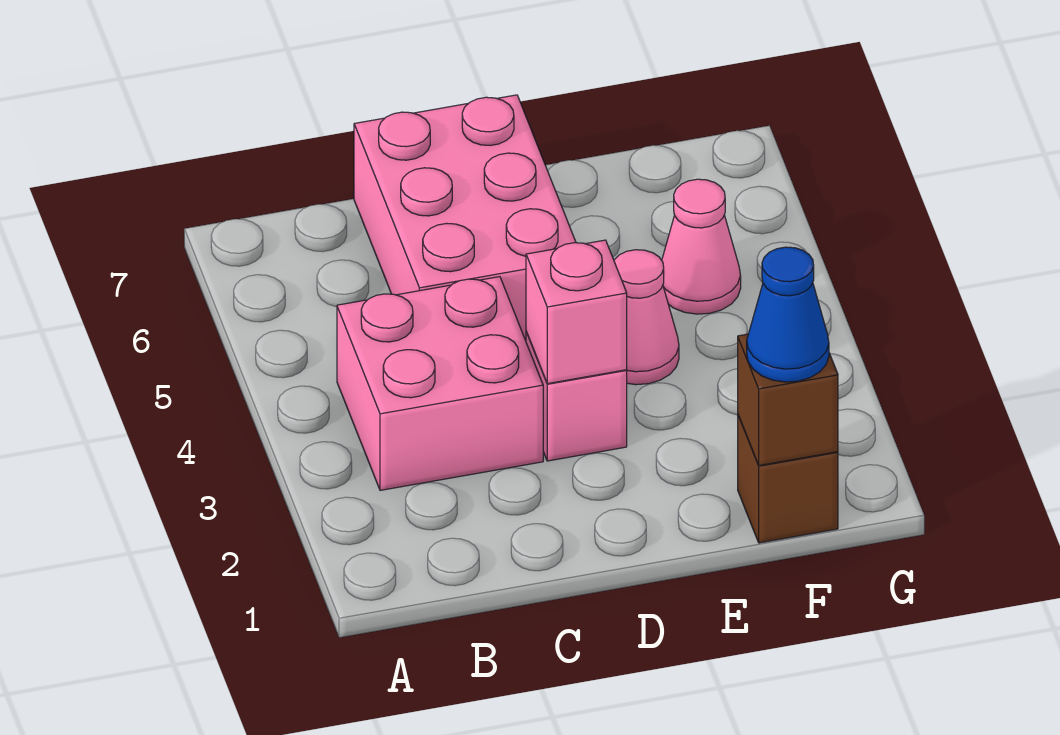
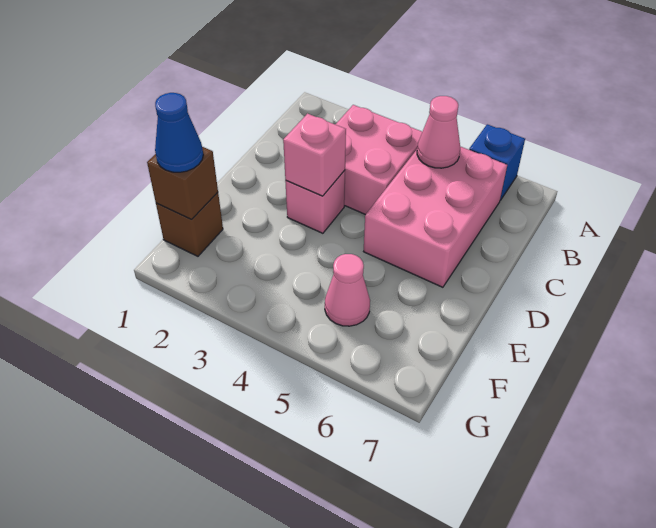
none -> blue brick A6 level 1
pink brick C5:D7 level 1 -> pink brick B5:D6 level 1
pink cone E4 level 1 -> pink cone B5 level 2

